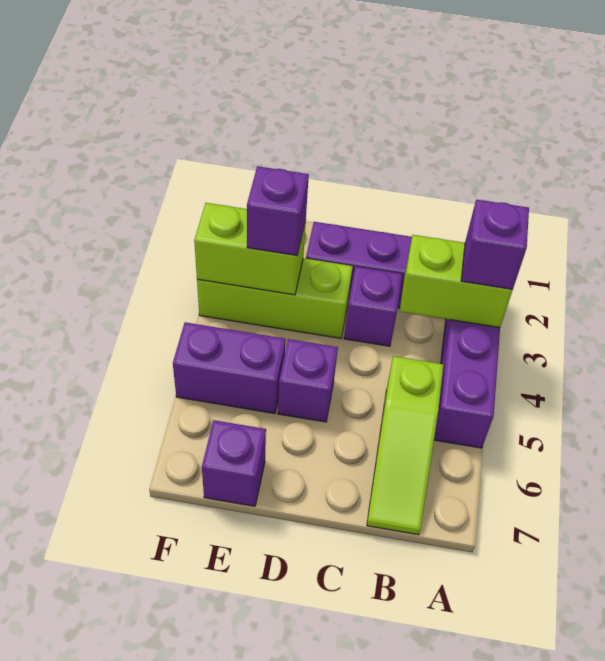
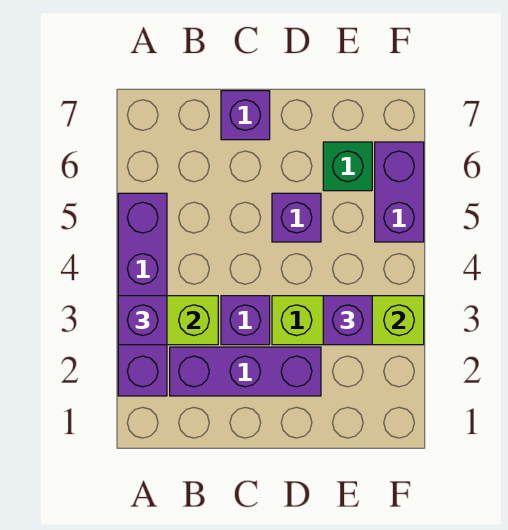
lime slope B5:B7 level 1 top 5 -> none
purple brick E5:F5 level 1 -> purple brick F5:F6 level 1
none -> green brick E6 level 1
purple brick E7 level 1 -> purple brick C7 level 1

